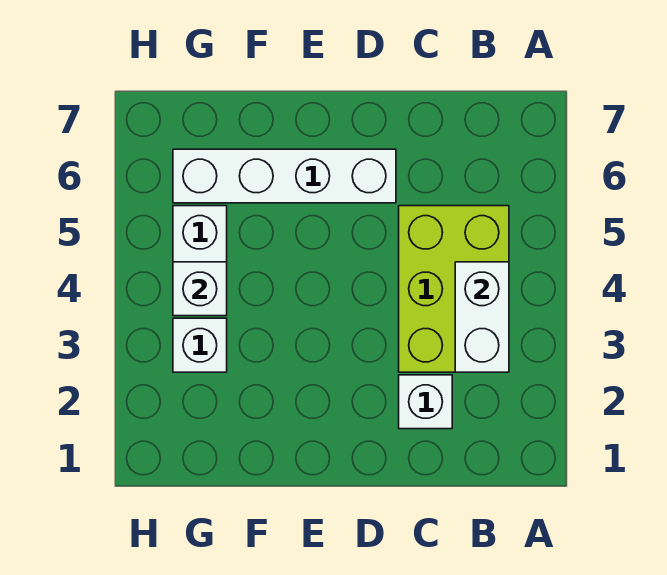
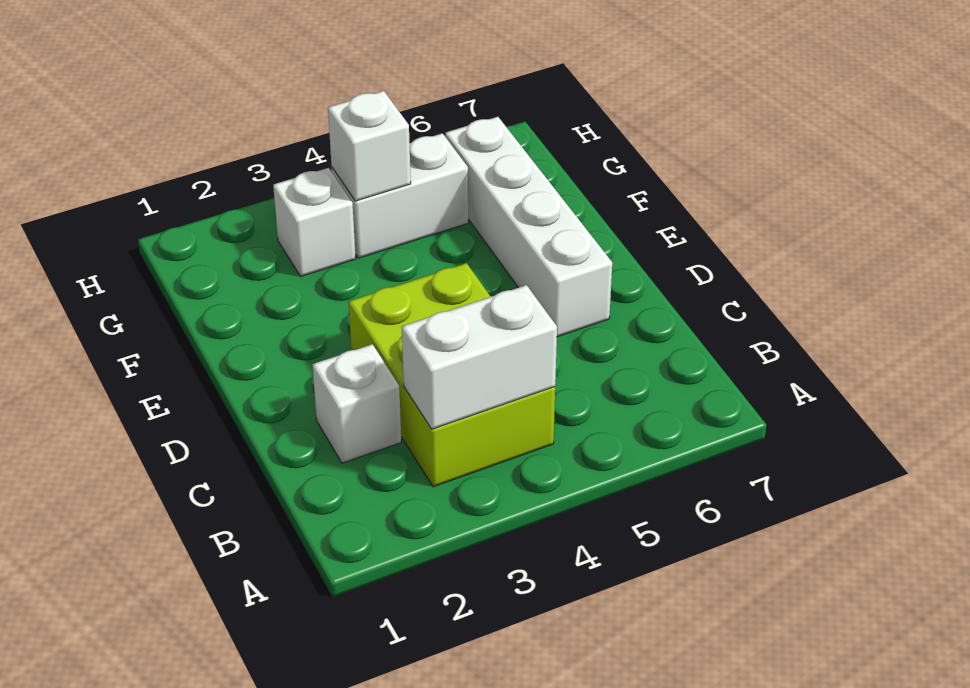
lime brick B3:C5 level 1 -> lime brick B3:D4 level 1

